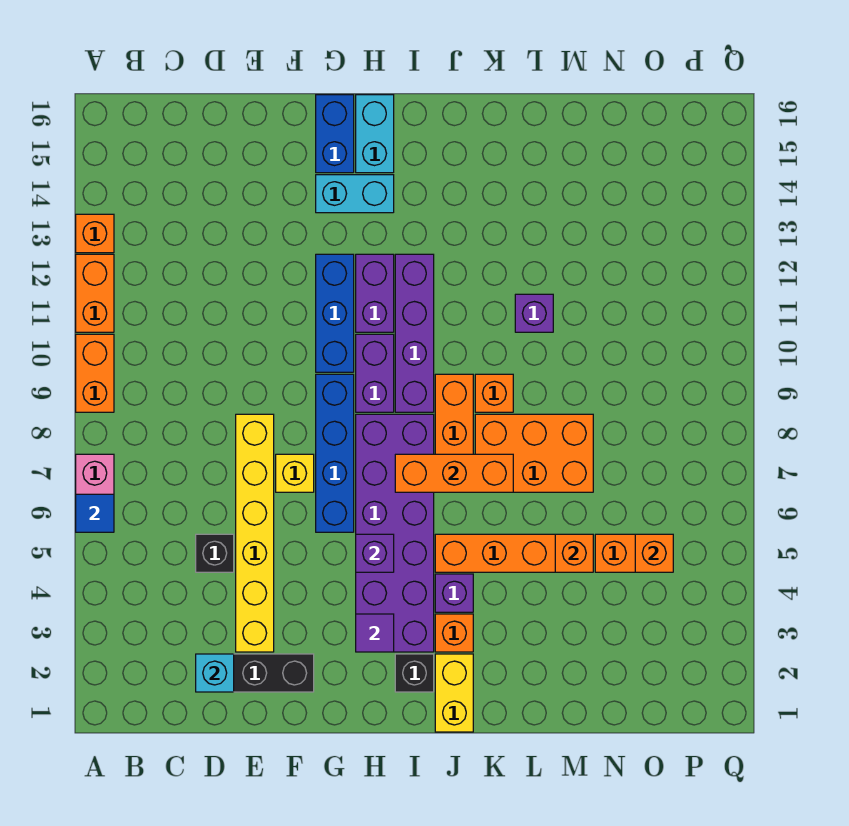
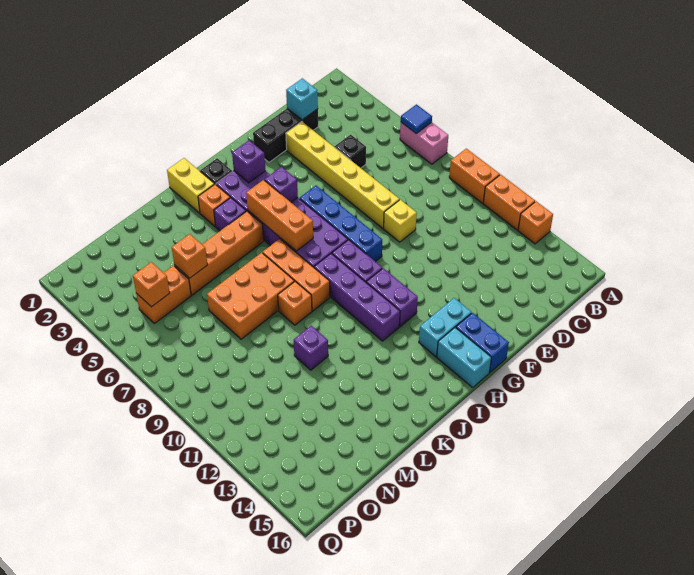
yellow brick F7 level 1 -> yellow brick E9 level 1
blue brick G10:G12 level 1 -> none
purple tile H3 level 2 -> purple brick H3 level 2
orange brick I7:K7 level 2 -> orange brick I5:I7 level 2

